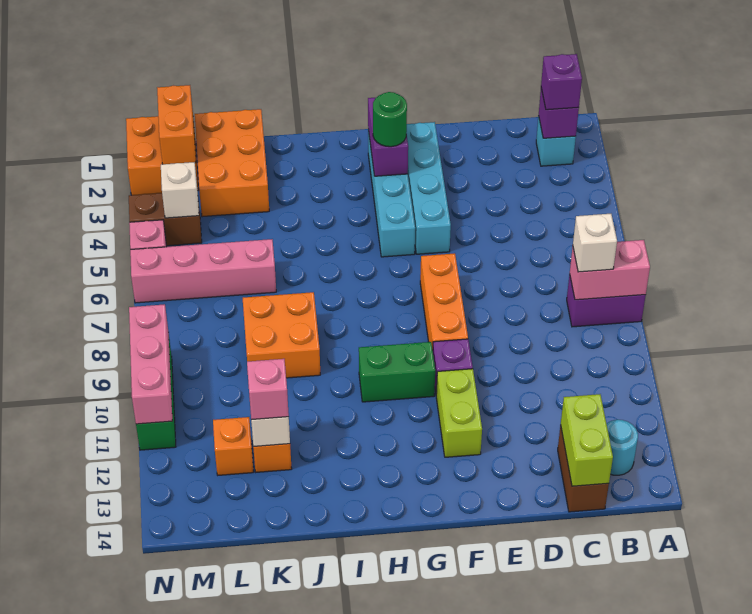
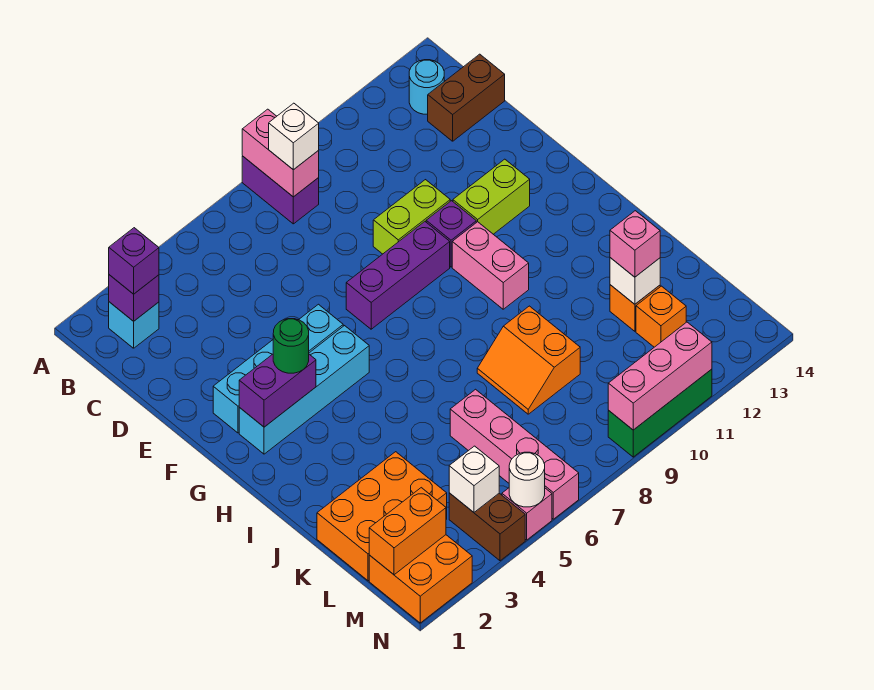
lime brick C13:C14 level 2 -> lime brick E9:E10 level 1
orange brick F7:F9 level 1 -> purple brick F7:F9 level 1
green brick G10:H10 level 1 -> pink brick G10:H10 level 1
orange brick J8:K9 level 1 -> orange slope J8:K9 level 1 top 9
none -> white round brick N5 level 2

